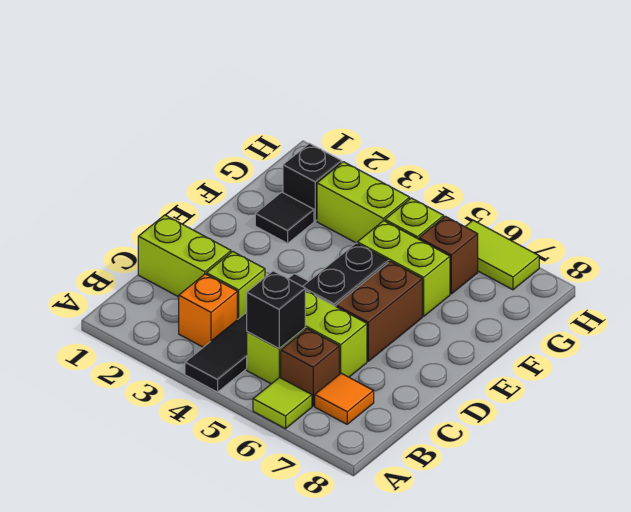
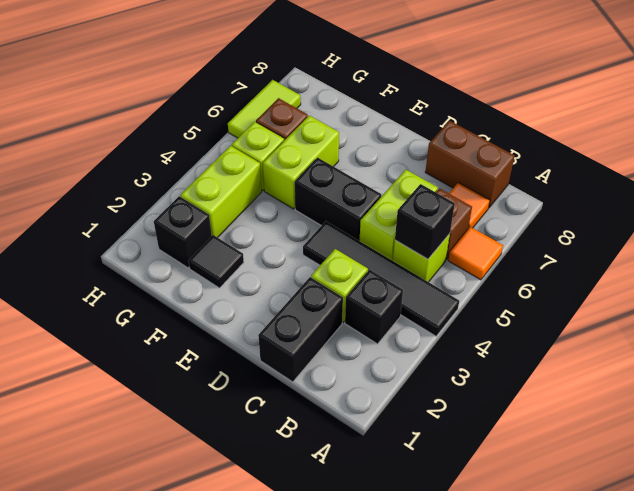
lime tile A6 level 1 -> orange tile A6 level 1
orange brick B3 level 1 -> black brick B3 level 1
lime brick C1:C2 level 1 -> black brick C1:C2 level 1
brown brick D6:E6 level 1 -> brown brick B8:C8 level 1

